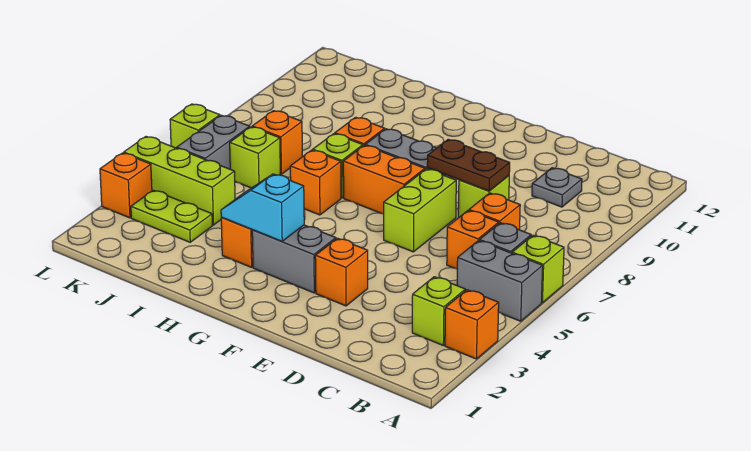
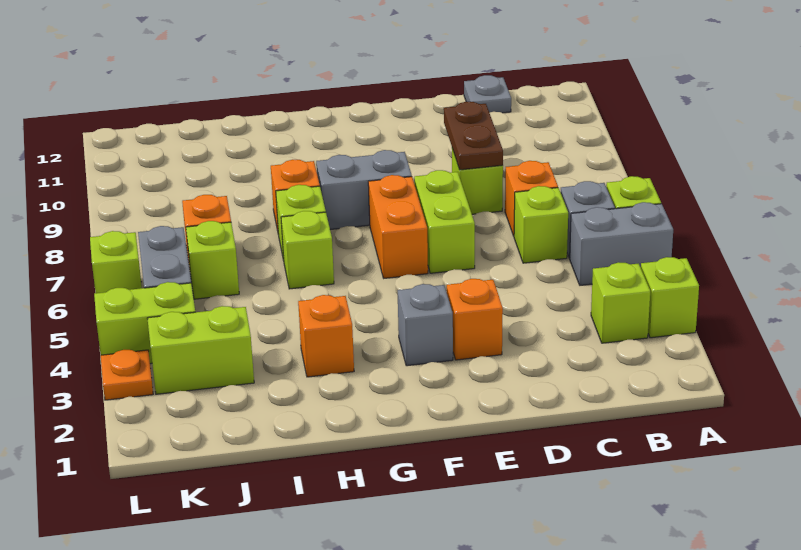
orange brick A3 level 1 -> lime brick A3 level 1
orange brick C6 level 1 -> lime brick C6 level 1
grey plate C10 level 1 -> grey plate C12 level 1
brown plate D8:E8 level 2 -> brown plate D8:D9 level 2
grey brick F3:G3 level 1 -> grey brick F3 level 1
orange brick F7:G7 level 1 -> orange brick F6:F7 level 1
cyan slope G3:H3 level 2 top G -> none
orange brick H6 level 1 -> lime brick H6 level 1
lime plate J3:K3 level 1 -> lime brick J3:K3 level 1
lime brick J4:L4 level 1 -> lime brick K4:L4 level 1
orange brick L3 level 1 -> orange plate L3 level 1

